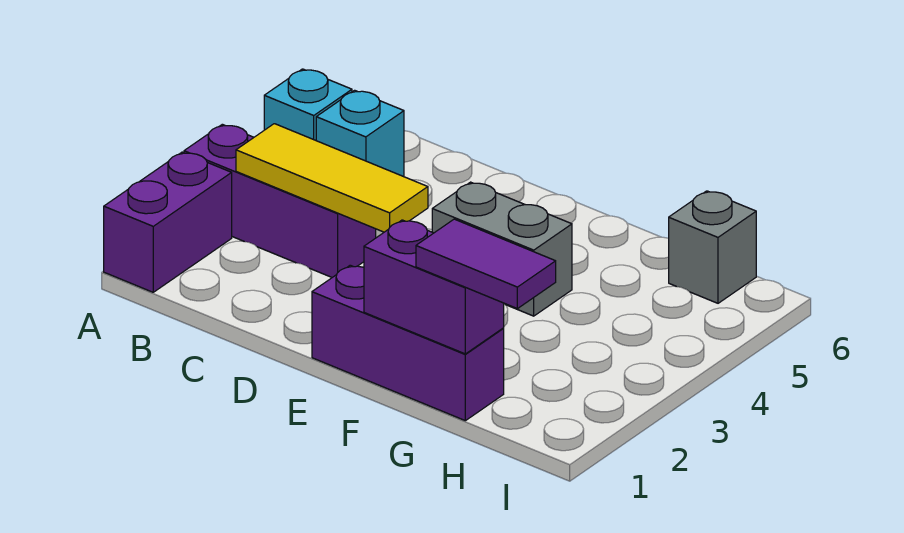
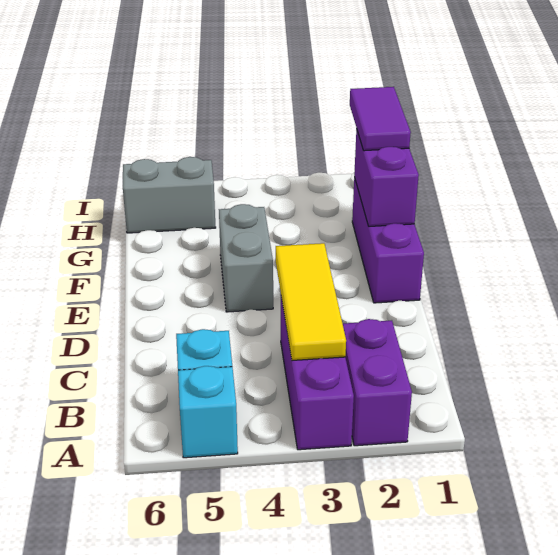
purple brick A1:A2 level 1 -> purple brick A2:B2 level 1
grey brick H6 level 1 -> grey brick H5:H6 level 1

